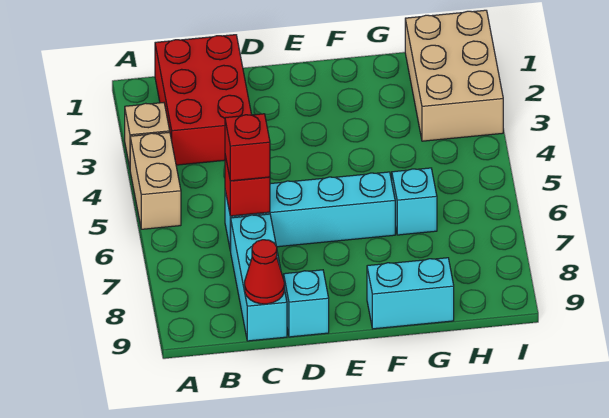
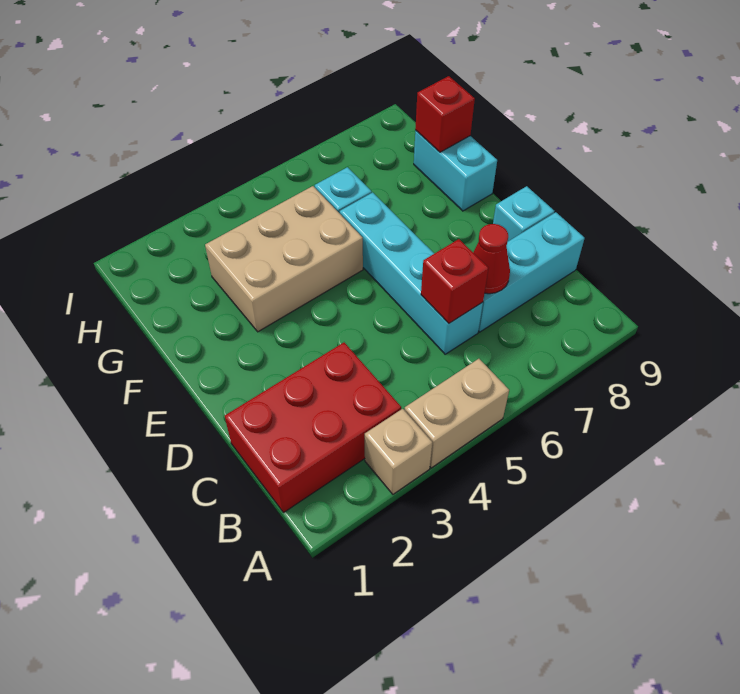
red brick C6 level 3 -> red brick G9 level 2
red cone C9 level 2 -> red cone C7 level 2
tan brick H1:I3 level 1 -> tan brick F3:G5 level 1

